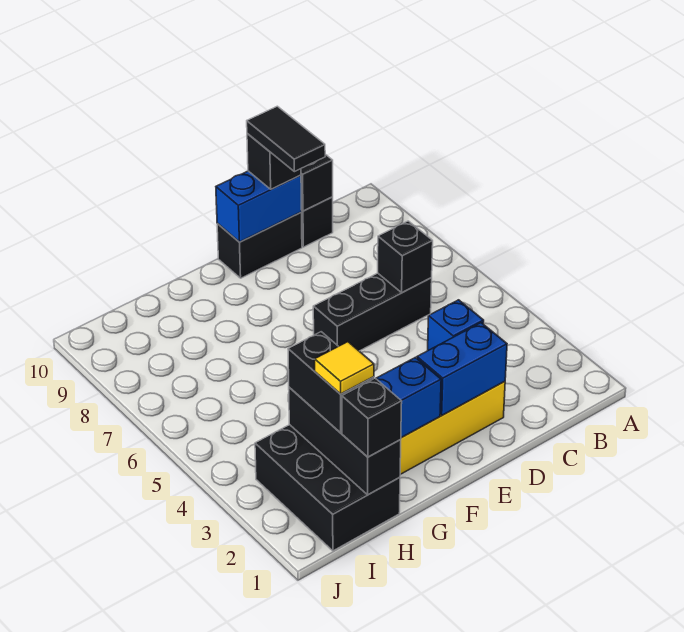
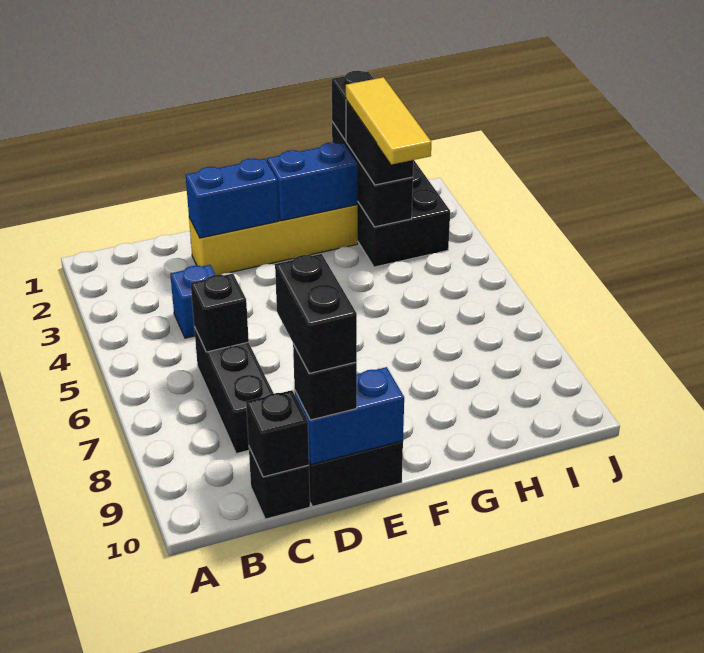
black brick C6:E6 level 1 -> black brick C6:C8 level 1
black tile D9:D10 level 4 -> black brick D9:D10 level 4
yellow tile H2 level 4 -> yellow tile H2:H4 level 4

